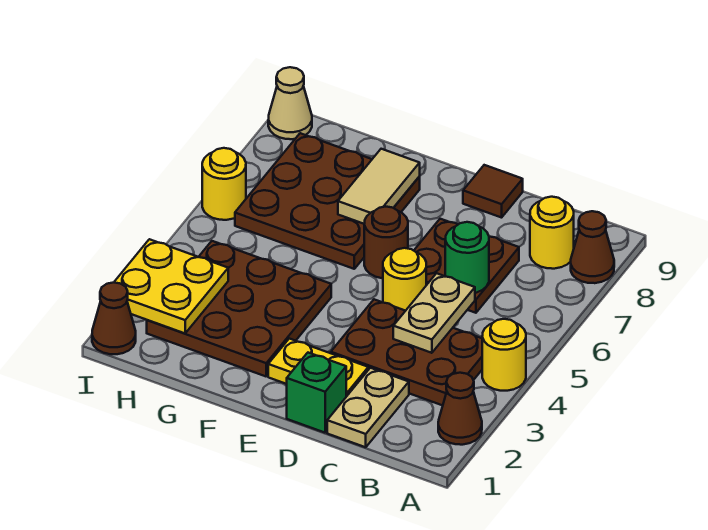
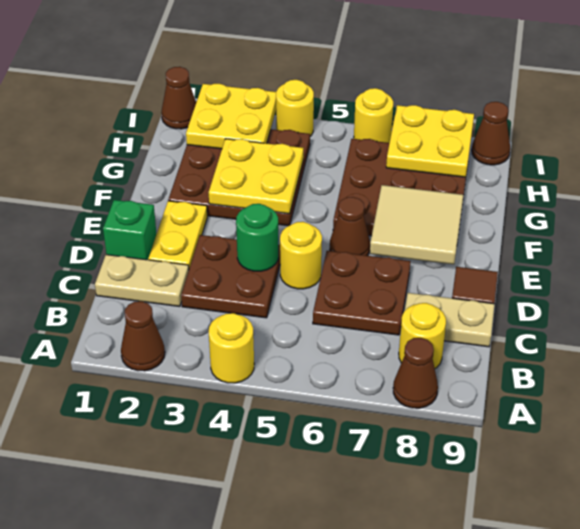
brown plate B3:D4 level 1 -> brown plate C3:D4 level 1
tan plate C4:C5 level 2 -> tan plate C8:C9 level 1
green round brick C6 level 2 -> green round brick D4 level 2
brown round brick E6 level 1 -> brown cone E6 level 1
none -> yellow plate F3:G4 level 2
tan tile F7:F8 level 2 -> tan tile E7:F8 level 2
none -> yellow plate H7:I8 level 2
none -> yellow round brick I4 level 1
tan cone I9 level 1 -> brown cone I9 level 1

